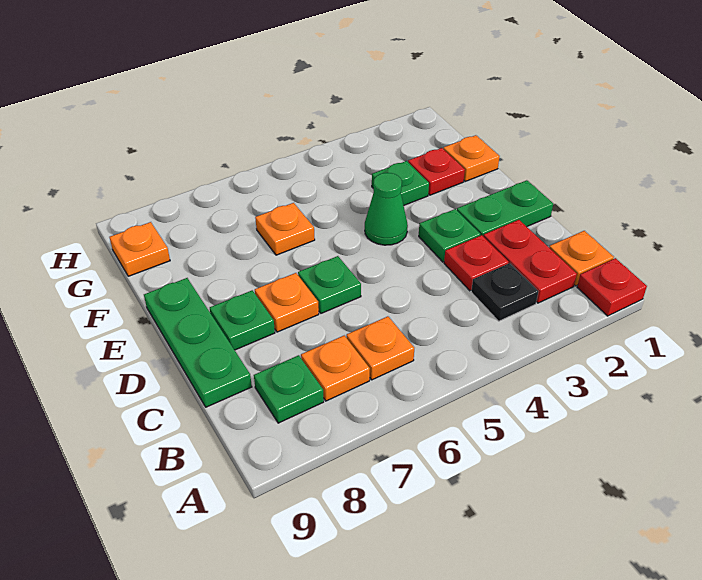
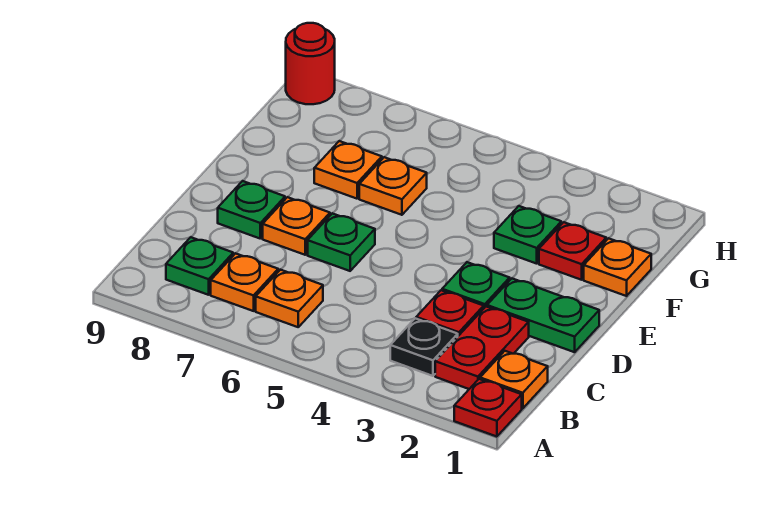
green plate C9:E9 level 1 -> none
green cone E4 level 1 -> none
orange plate G9 level 1 -> orange plate F7 level 1
none -> red round brick H9 level 1

